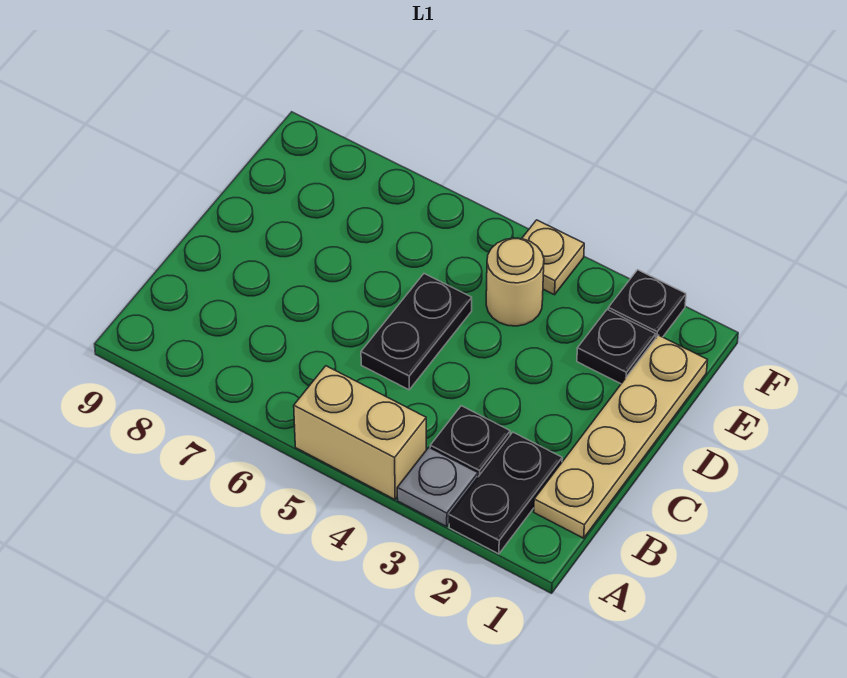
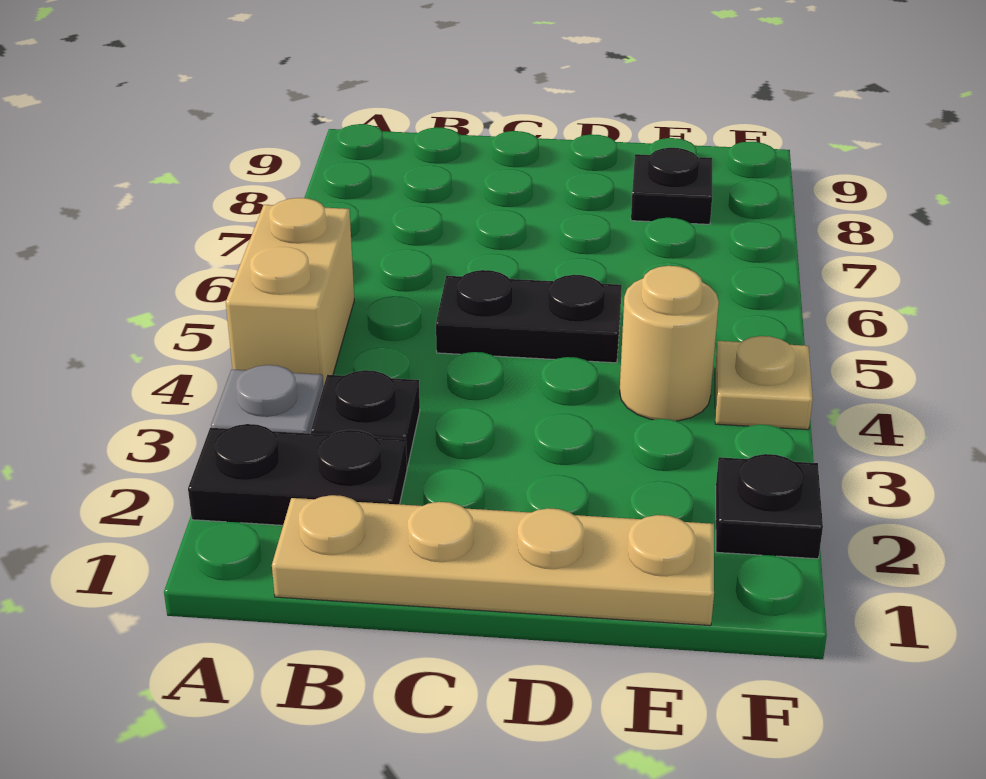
black plate E2 level 1 -> black plate E8 level 1

